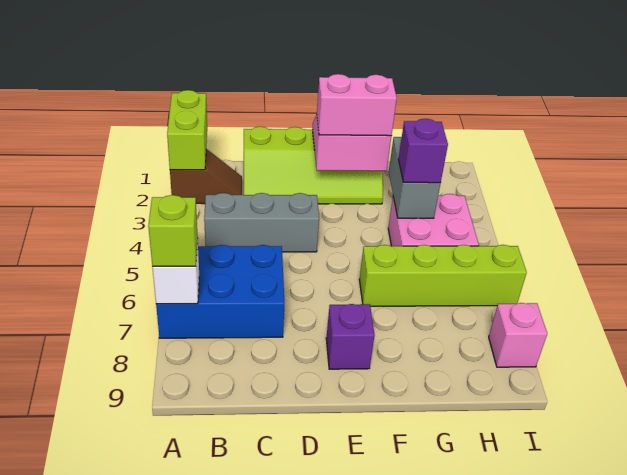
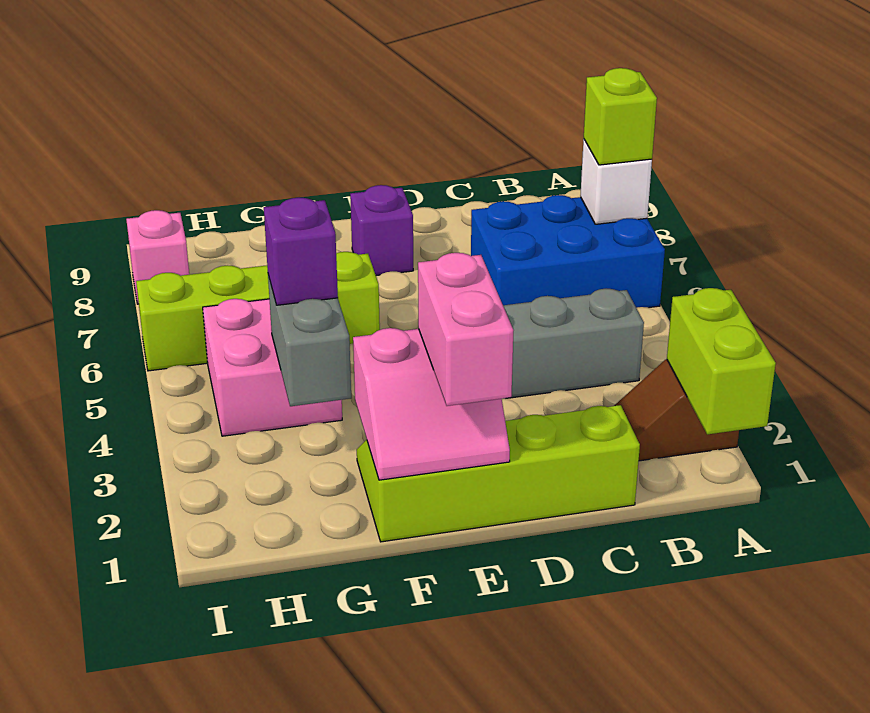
pink brick E2:F2 level 3 -> pink brick E1:E2 level 3

